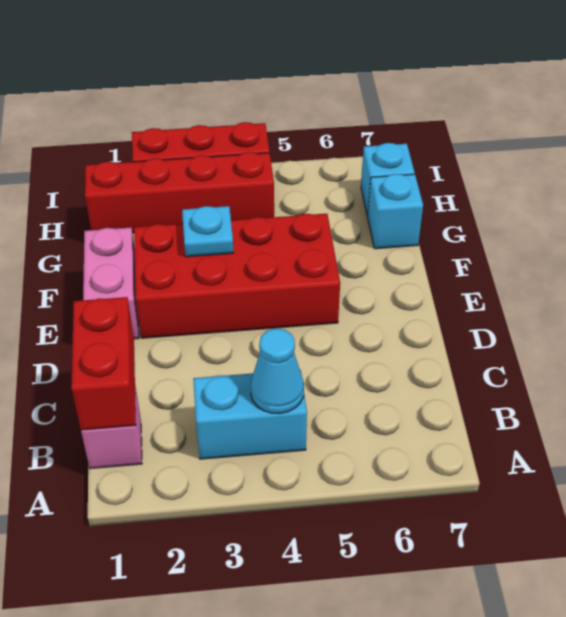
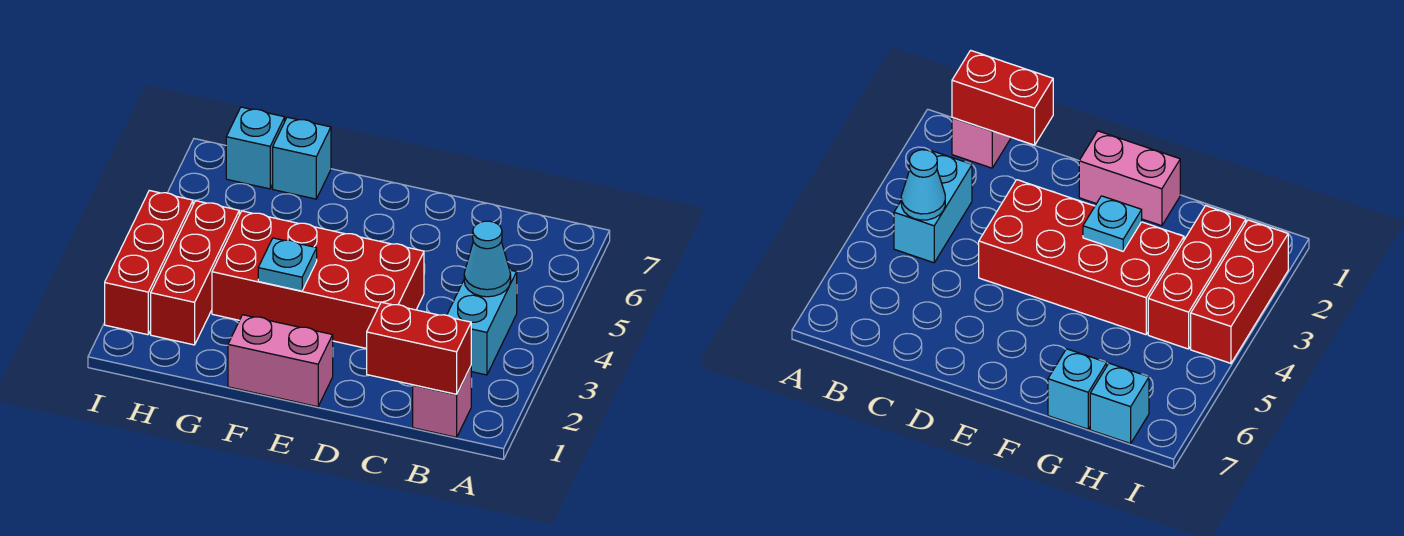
red brick E2:F5 level 1 -> red brick D3:G4 level 1
red brick H1:H4 level 1 -> red brick H2:H4 level 1

